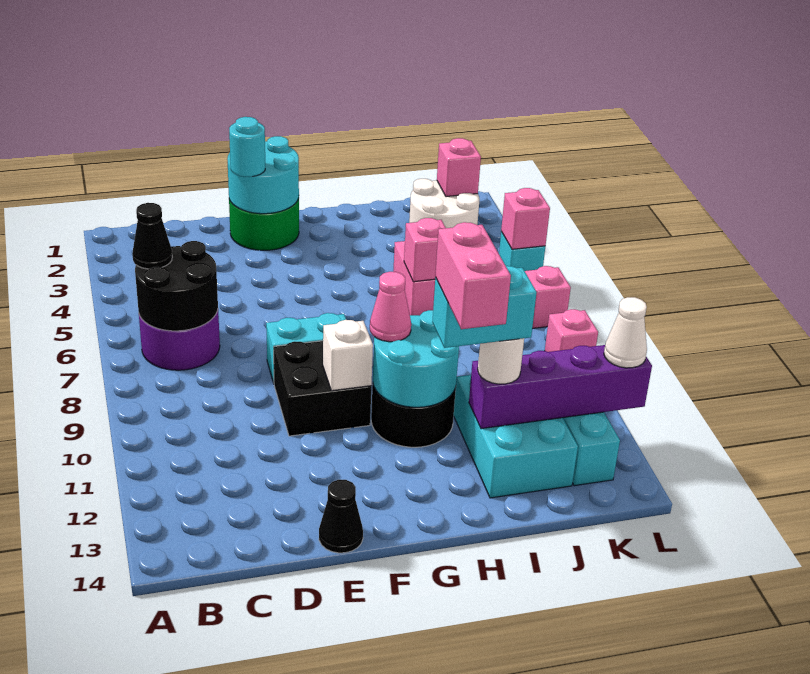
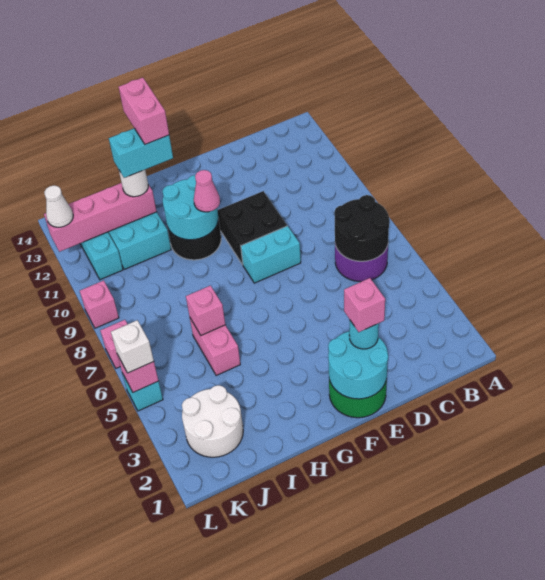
black cone B6 level 3 -> none
black cone E14 level 1 -> none
white brick F10 level 2 -> white brick L5 level 3
purple brick I12:L12 level 2 -> pink brick I12:L12 level 2
pink brick K2 level 2 -> pink brick E2 level 4

